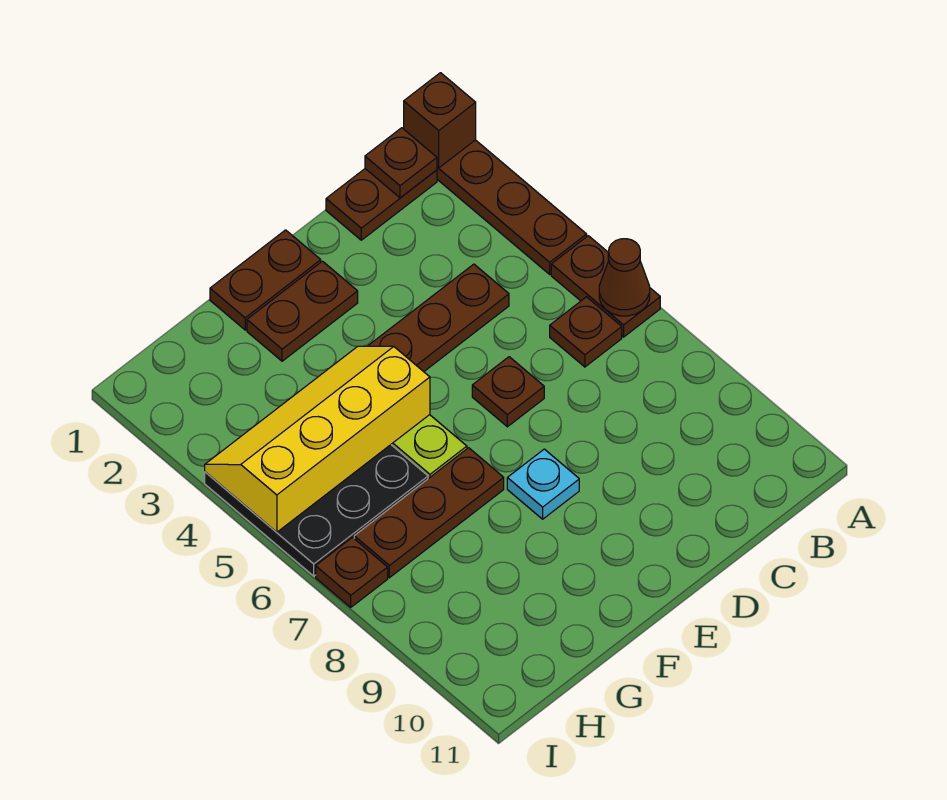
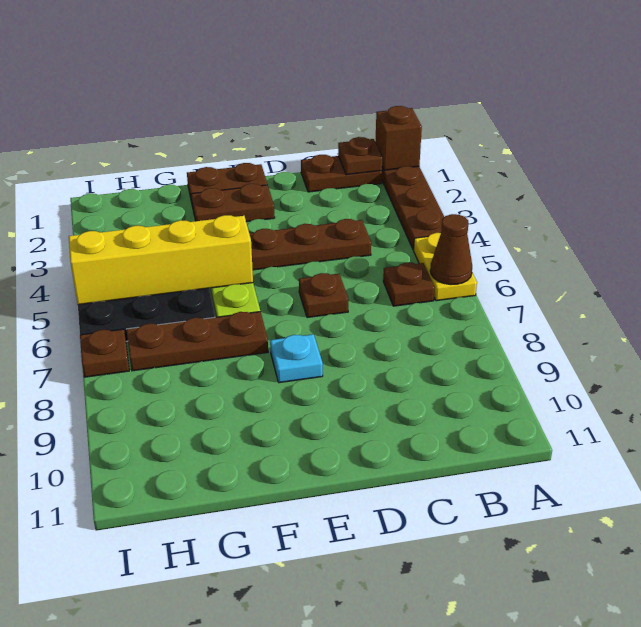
brown plate A5:A6 level 1 -> yellow plate A5:A6 level 1

